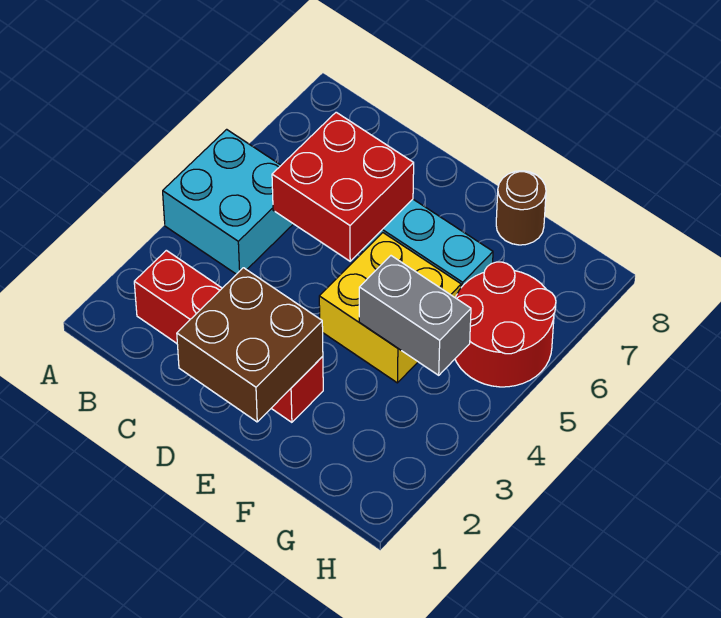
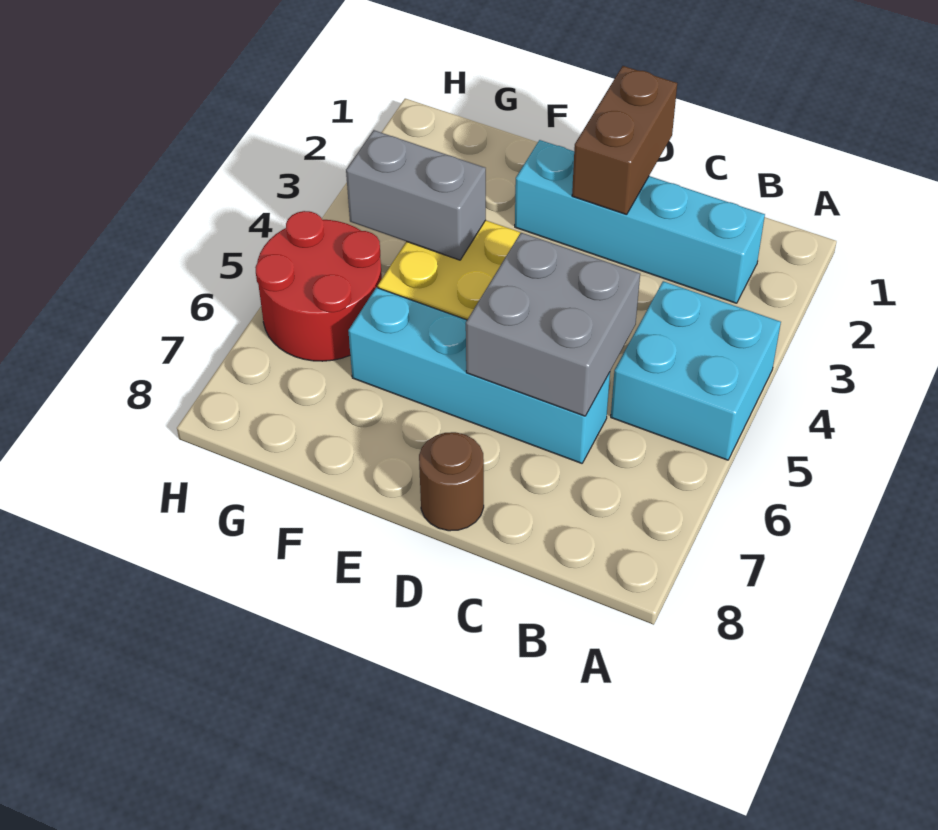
red brick B2:E2 level 1 -> cyan brick B2:E2 level 1
red brick C5:D6 level 2 -> grey brick C5:D6 level 2
brown brick D1:E2 level 2 -> brown brick D1:D2 level 2
brown round brick F8 level 1 -> brown round brick D8 level 1

